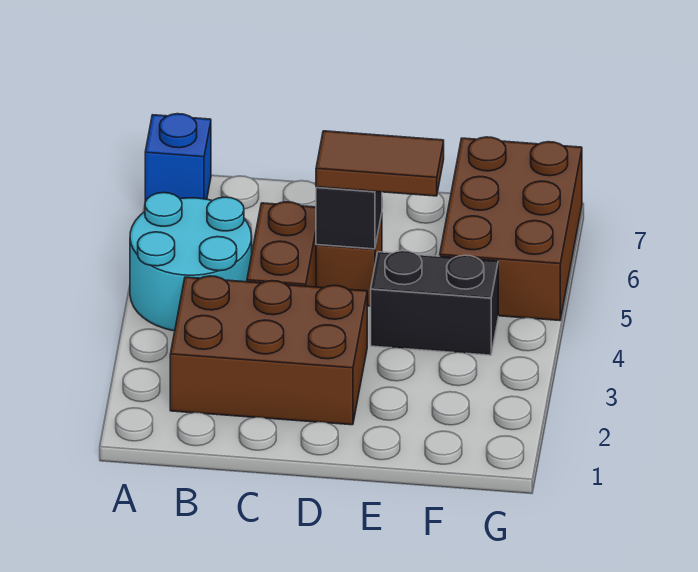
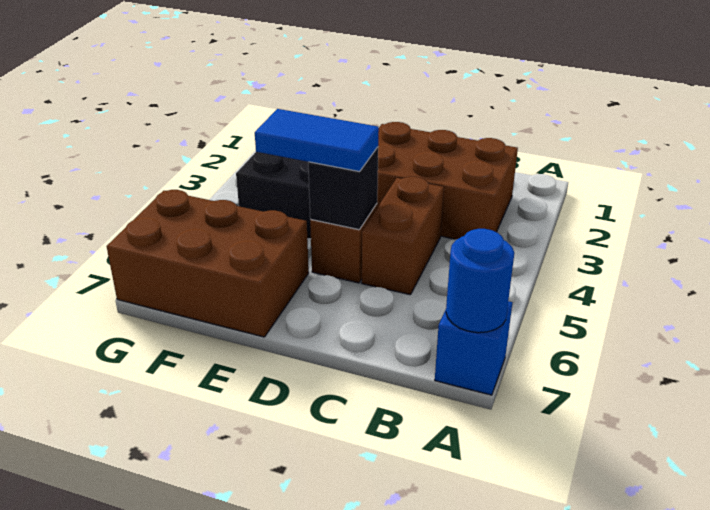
cyan round brick A4:B5 level 1 -> none
none -> blue round brick A7 level 2
brown tile D5:E5 level 3 -> blue tile D5:E5 level 3
brown brick F5:G7 level 1 -> brown brick E6:G7 level 1

